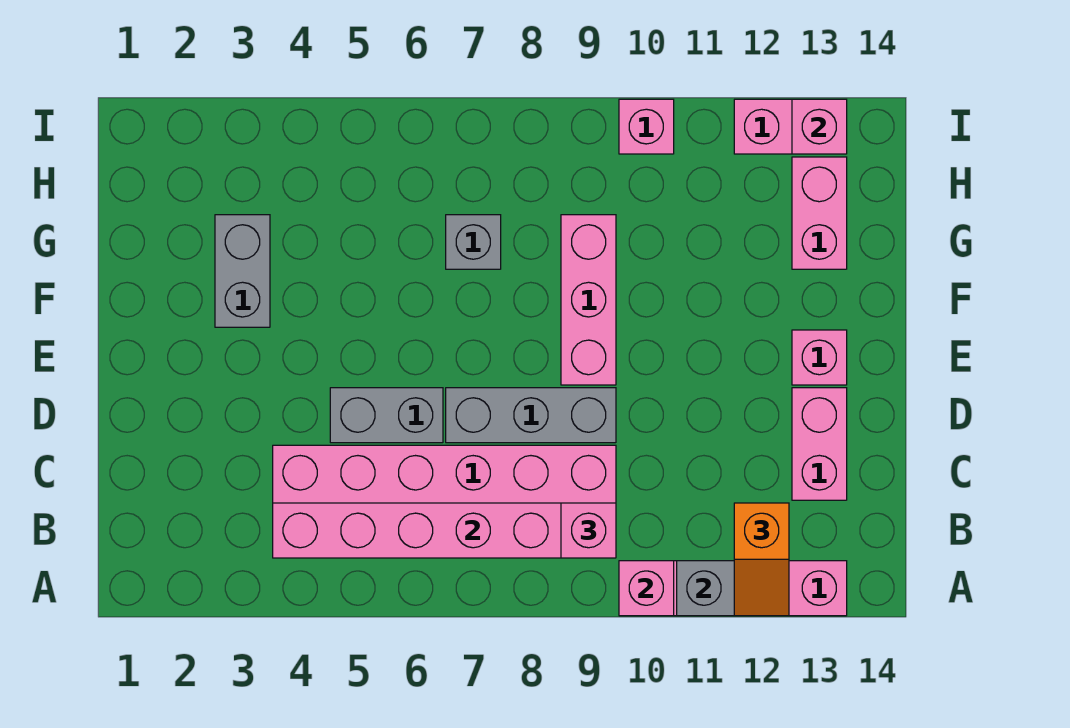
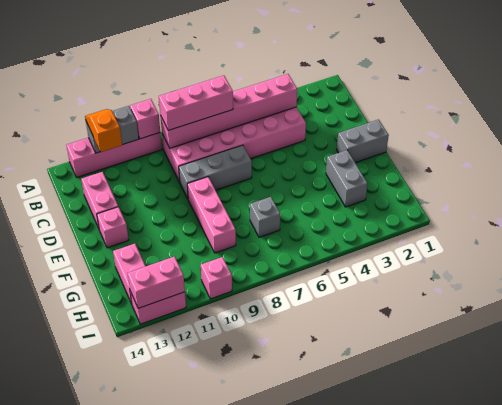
pink brick B9 level 3 -> pink brick B7:B9 level 3
grey brick D5:D6 level 1 -> grey brick E1:E2 level 1
pink brick I13 level 2 -> pink brick I12:I13 level 2

